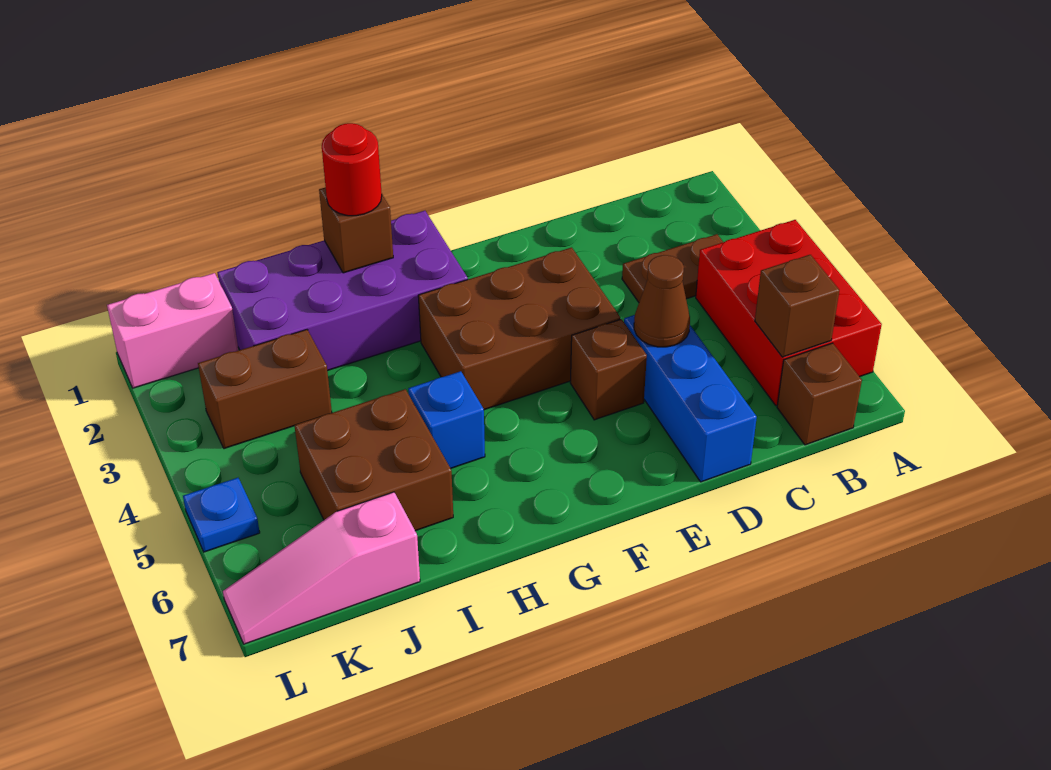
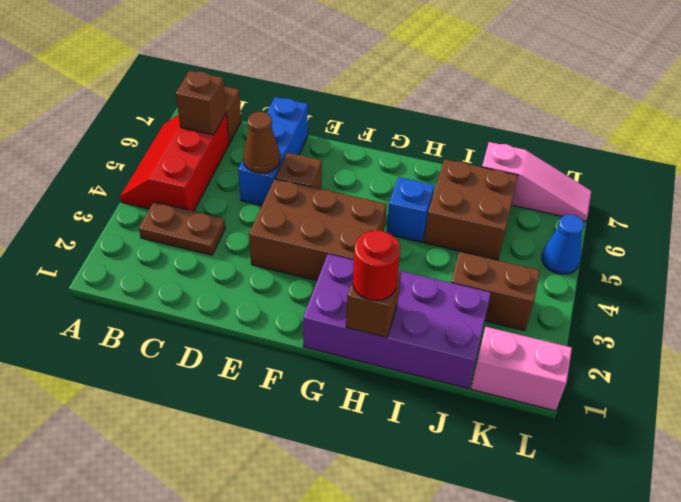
red brick A4:B6 level 1 -> red slope A4:B6 level 1 top B
blue plate L5 level 1 -> blue cone L5 level 1

